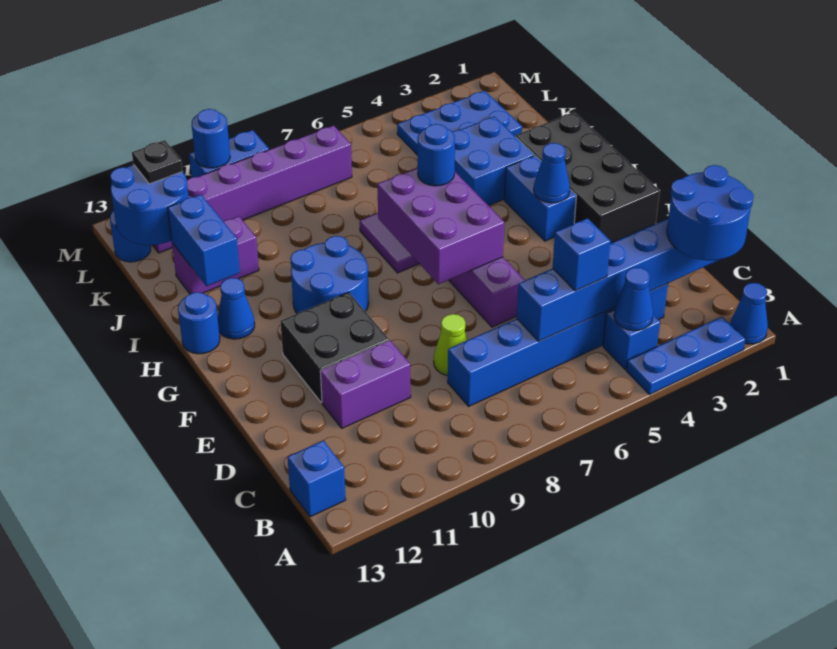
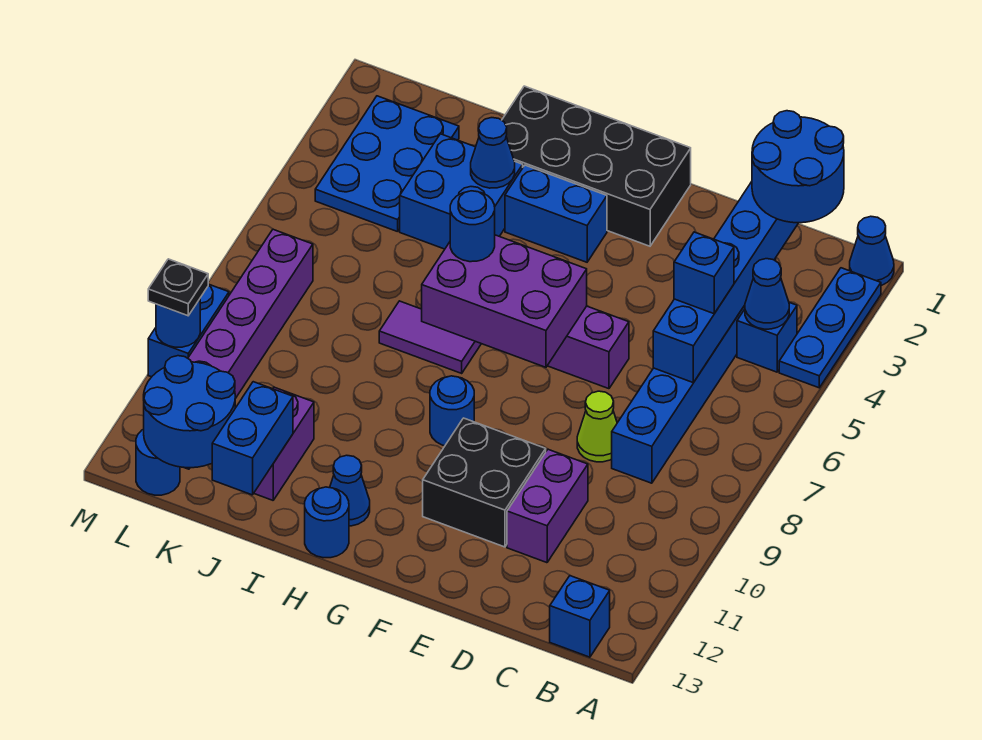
blue cone G3 level 2 -> blue cone I3 level 2
blue round brick G9:H10 level 1 -> blue round brick G9 level 1
blue brick I12:J12 level 2 -> blue brick J12:J13 level 2
black plate L12 level 3 -> black plate M10 level 3

